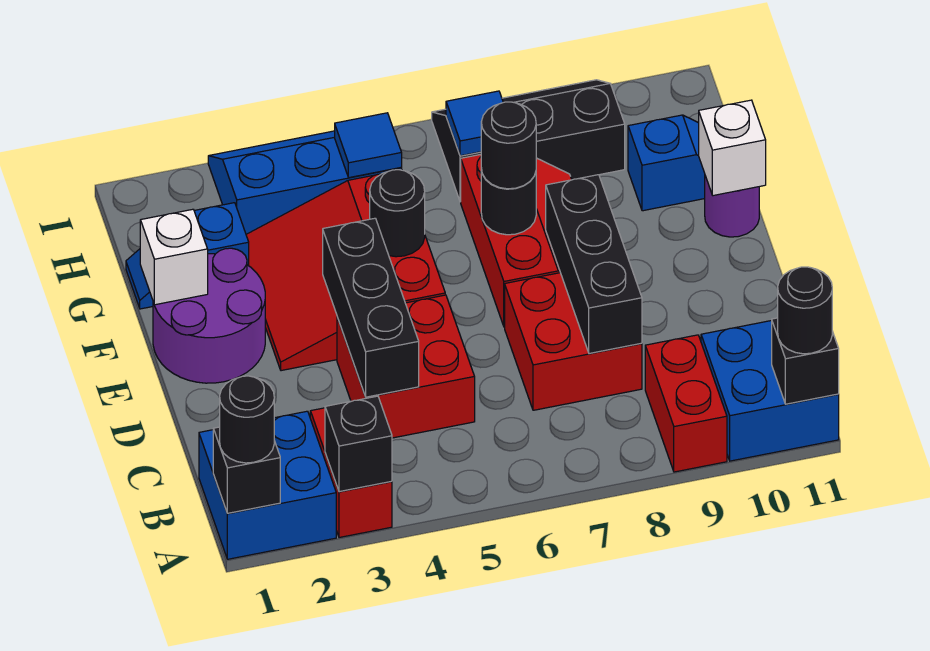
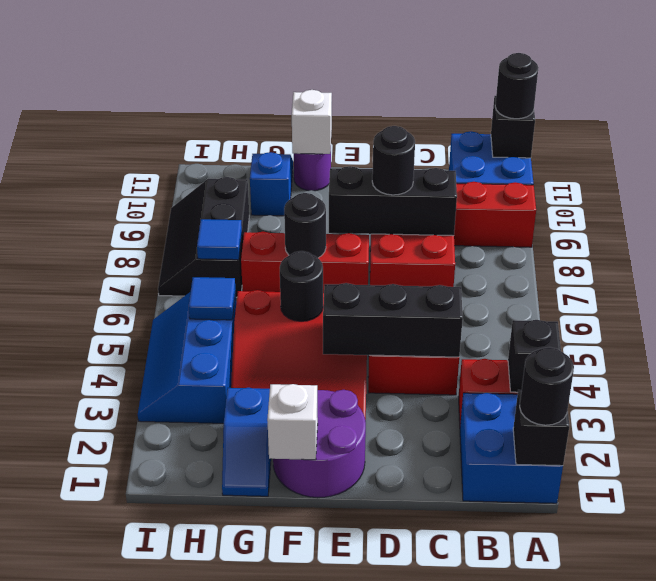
black round brick F7 level 3 -> black round brick D8 level 3

